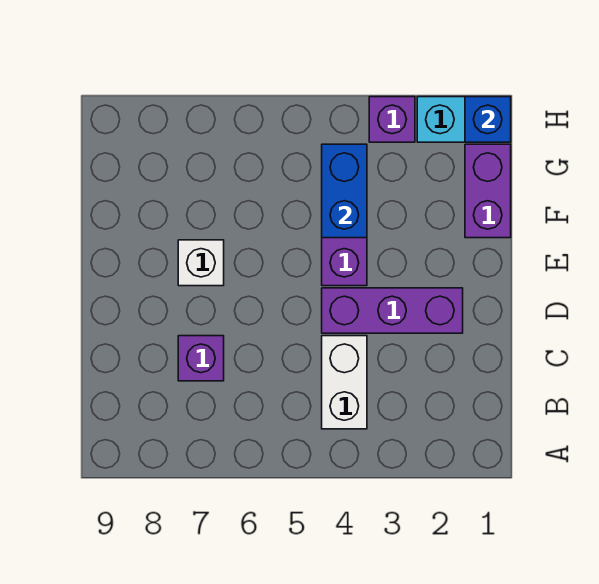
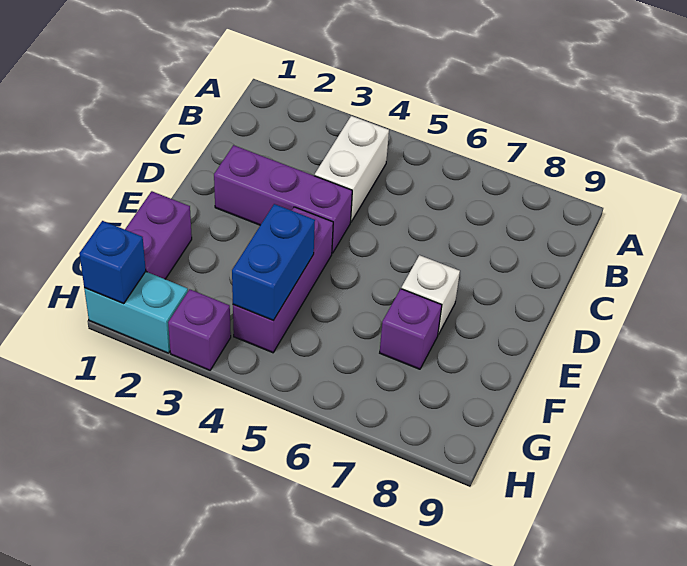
purple brick C7 level 1 -> purple brick F7 level 1

